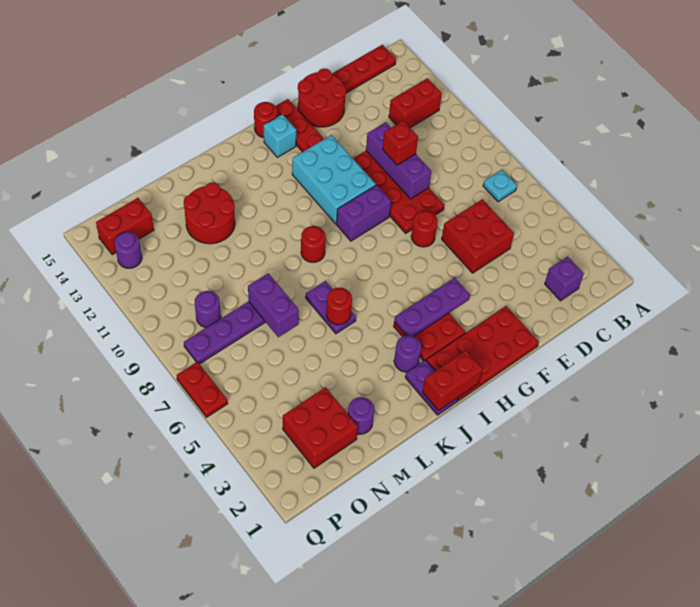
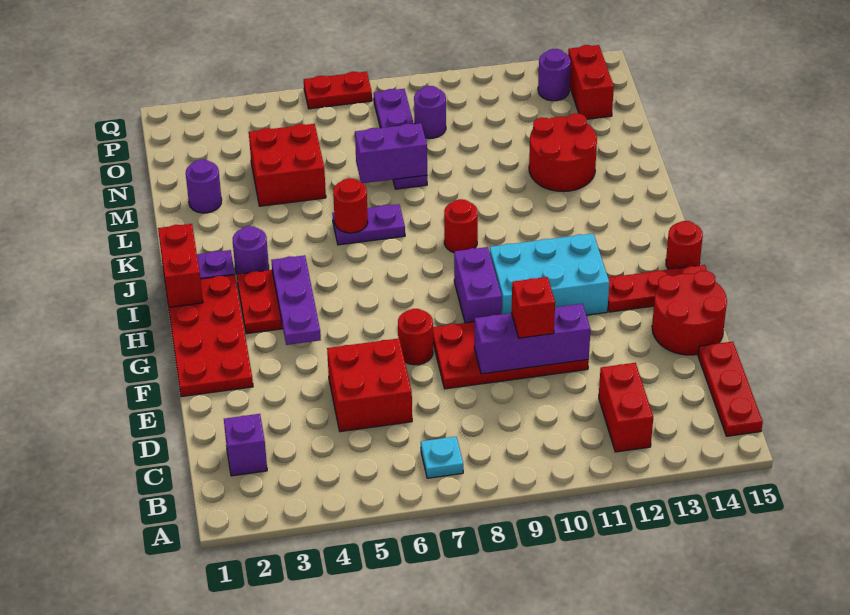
cyan brick H14 level 1 -> none
red brick N2:O3 level 1 -> red brick M4:N5 level 1

